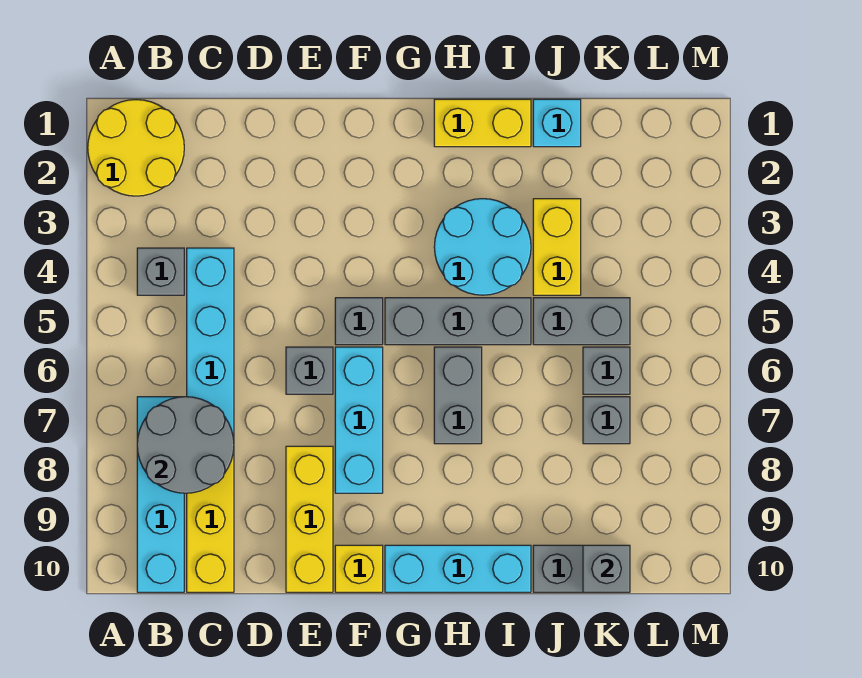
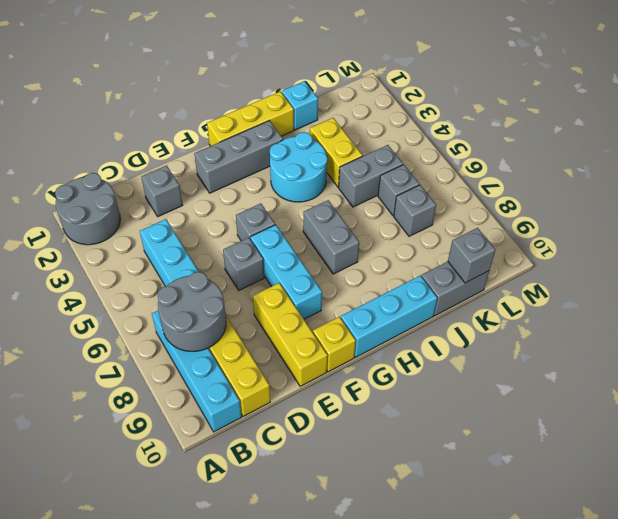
yellow round brick A1:B2 level 1 -> grey round brick A1:B2 level 1
grey brick B4 level 1 -> grey brick D2 level 1
grey brick G5:I5 level 1 -> grey brick F2:H2 level 1
yellow brick H1:I1 level 1 -> yellow brick G1:I1 level 1

